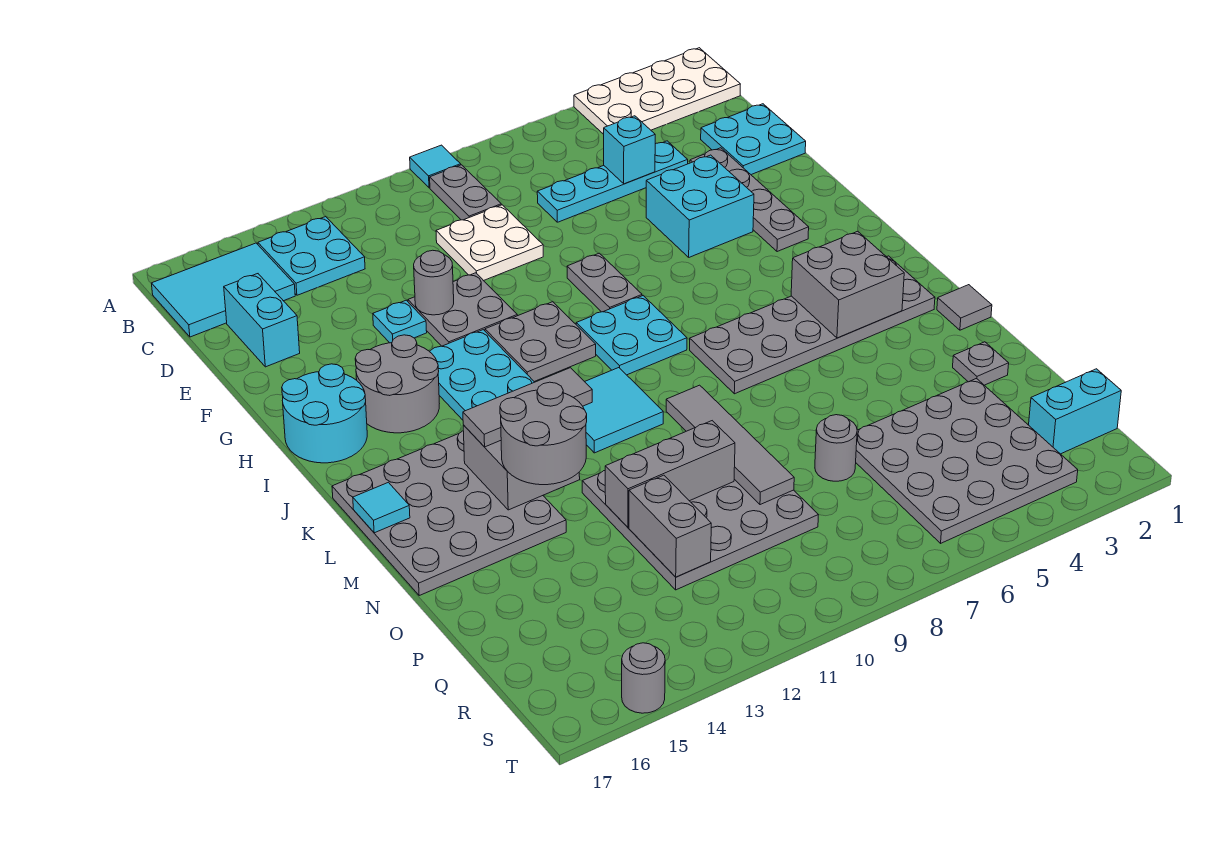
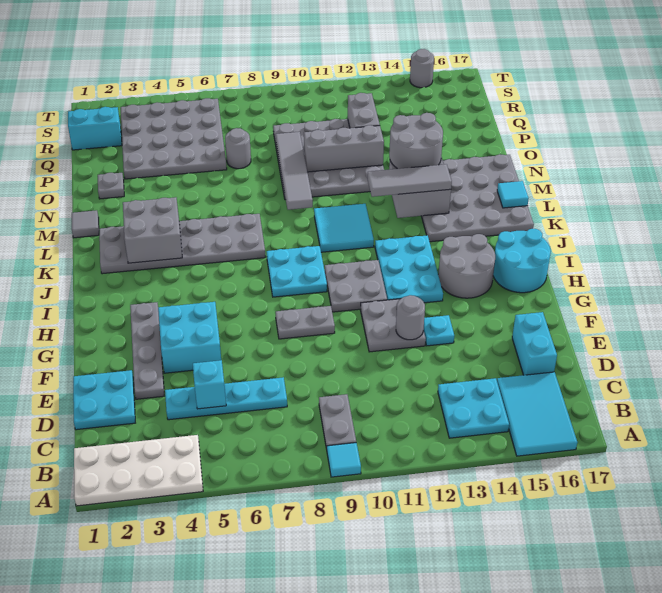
cyan tile B15:C17 level 1 -> cyan tile A15:C16 level 1
white plate D9:E10 level 1 -> none
grey plate G8:H8 level 1 -> grey plate G8:G9 level 1

